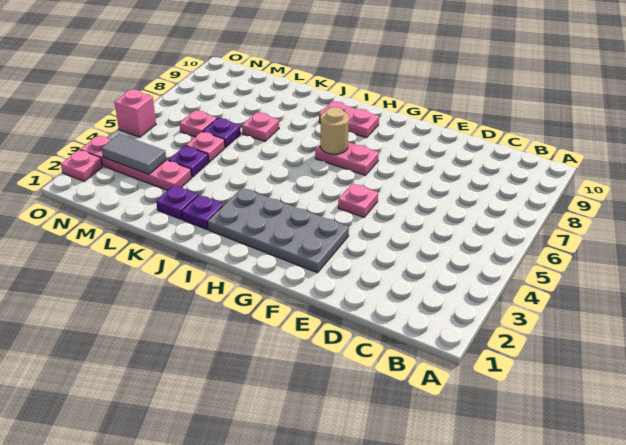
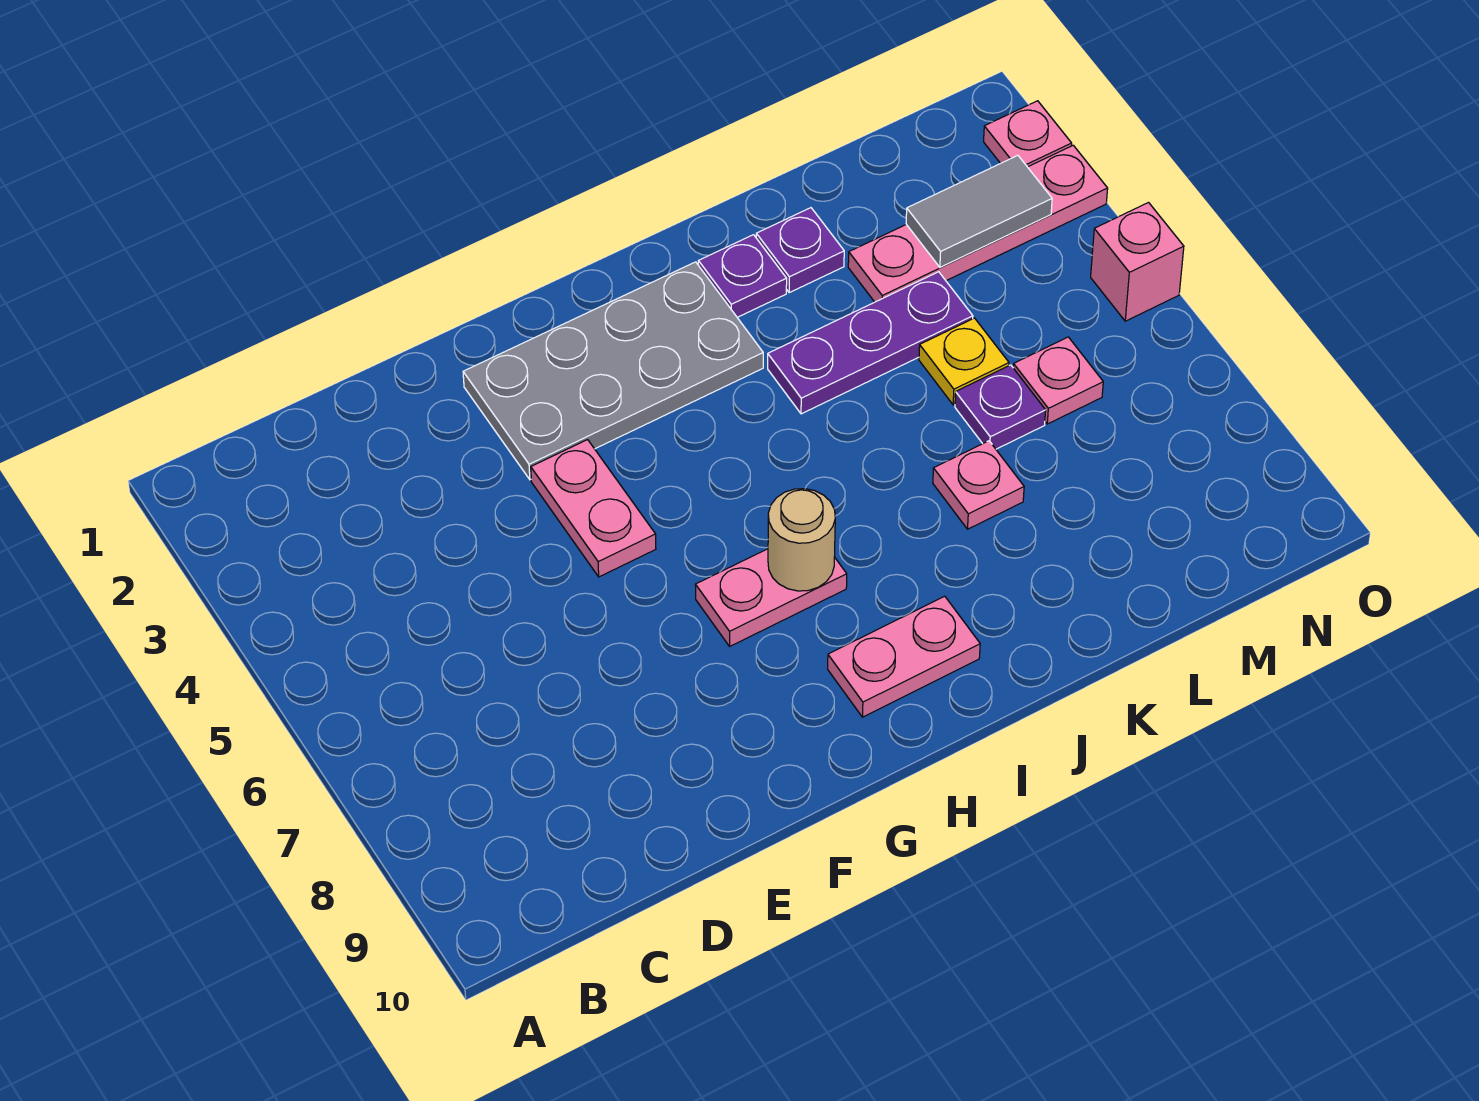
pink plate F5 level 1 -> pink plate F4:F5 level 1
purple plate L4 level 1 -> purple plate J4:L4 level 1
pink plate L5 level 1 -> yellow plate L5 level 1

